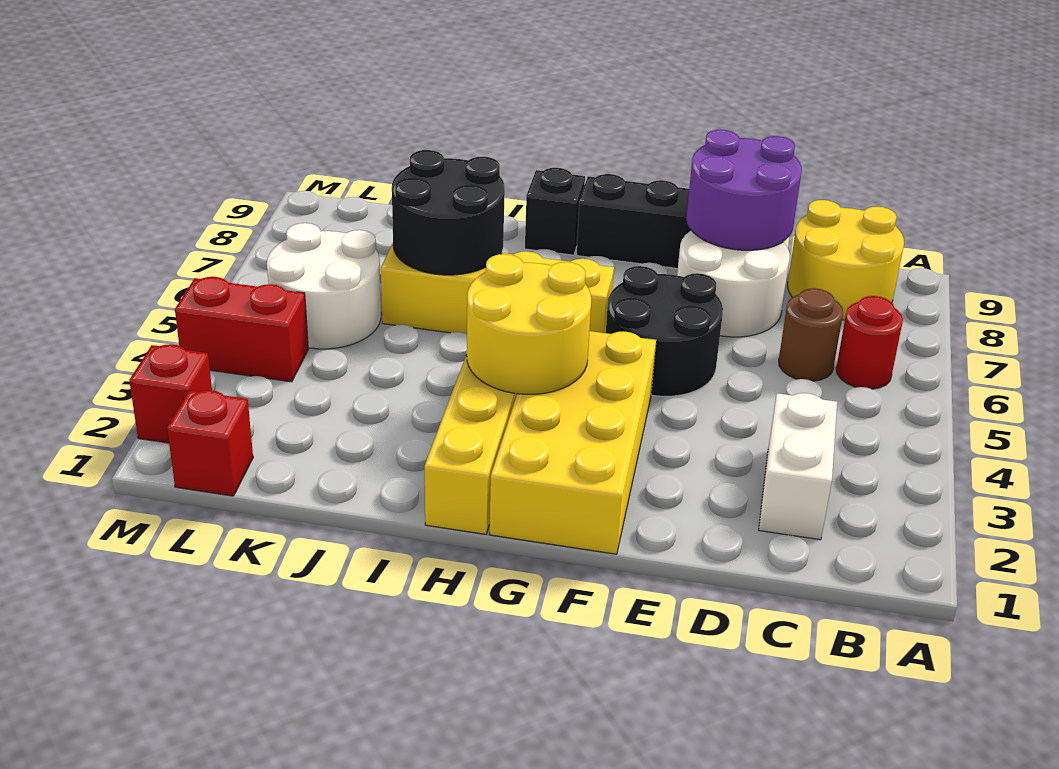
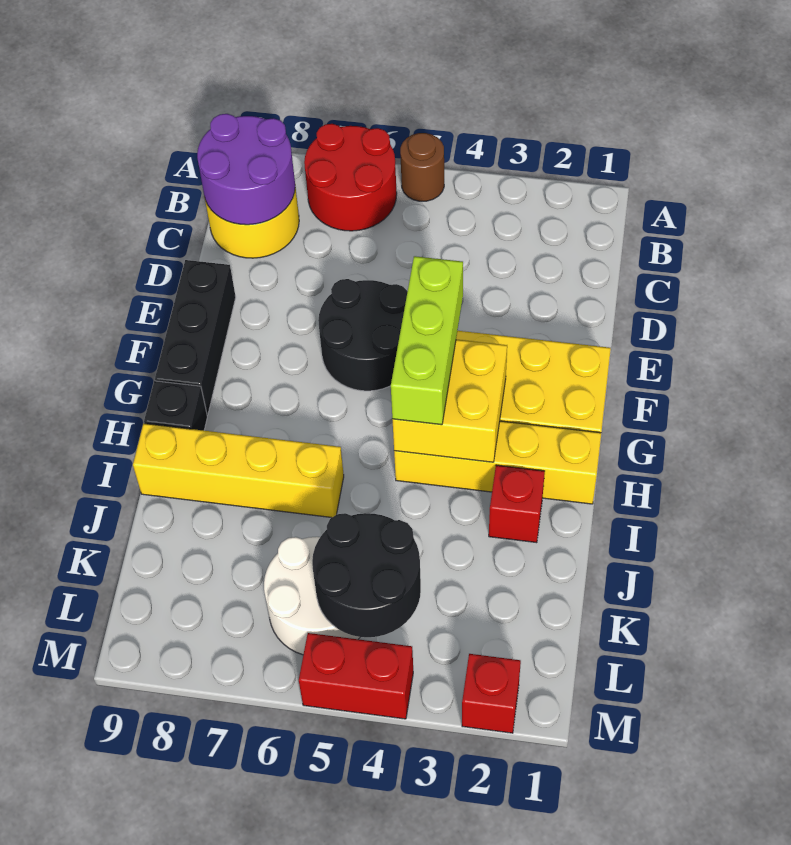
red round brick B6 level 1 -> red round brick A6:B7 level 1
white brick C2:C3 level 1 -> none
brown round brick C6 level 1 -> brown round brick A5 level 1
white round brick D7:E8 level 1 -> none
purple round brick D8:E9 level 2 -> purple round brick B8:C9 level 2
none -> lime brick F4:H4 level 3
yellow round brick G3:H4 level 2 -> yellow brick G3:H4 level 2
yellow brick G6:J6 level 1 -> yellow brick I6:I9 level 1
black round brick I6:J7 level 2 -> black round brick K4:L5 level 2
red brick L1 level 1 -> red brick I2 level 1
red brick L4:M4 level 1 -> red brick M4:M5 level 1

